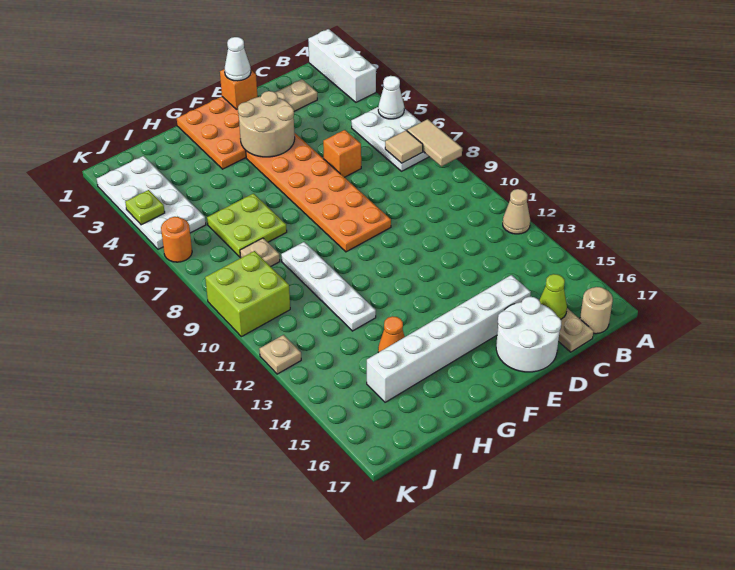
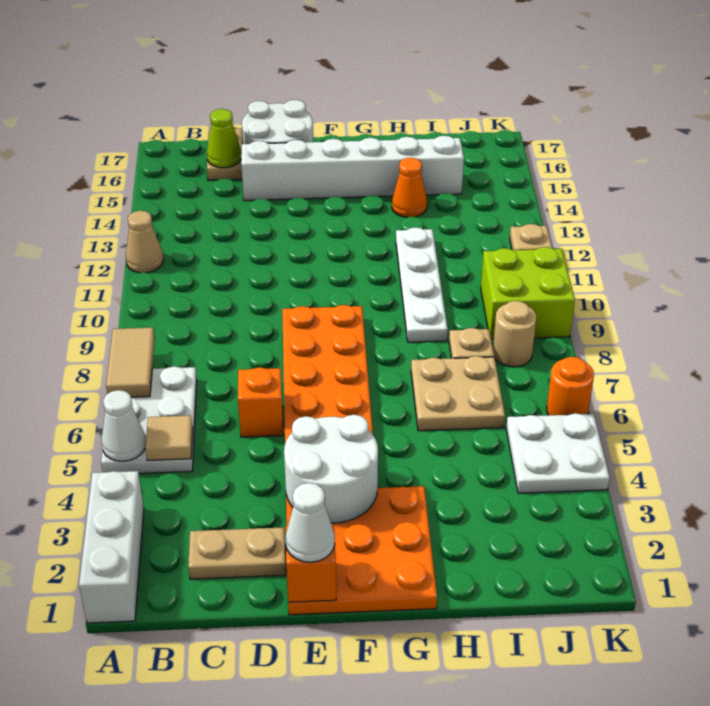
tan tile B7 level 2 -> tan tile B5 level 2
tan round brick B17 level 1 -> tan round brick J8 level 1
tan round brick E3:F4 level 2 -> white round brick E3:F4 level 2
lime plate H6:I7 level 1 -> tan plate H6:I7 level 1
white plate J2:K5 level 1 -> white plate J4:K5 level 1
lime plate K4 level 2 -> none

